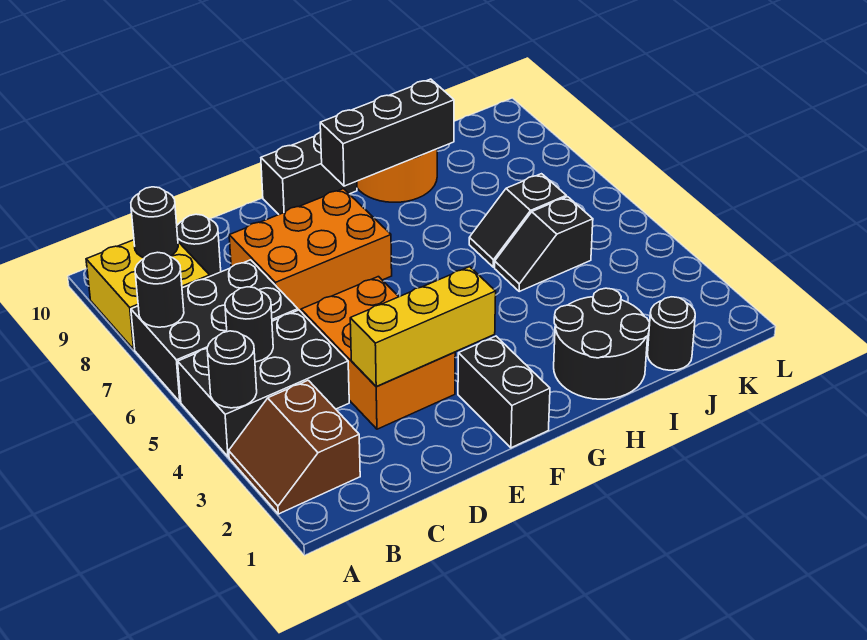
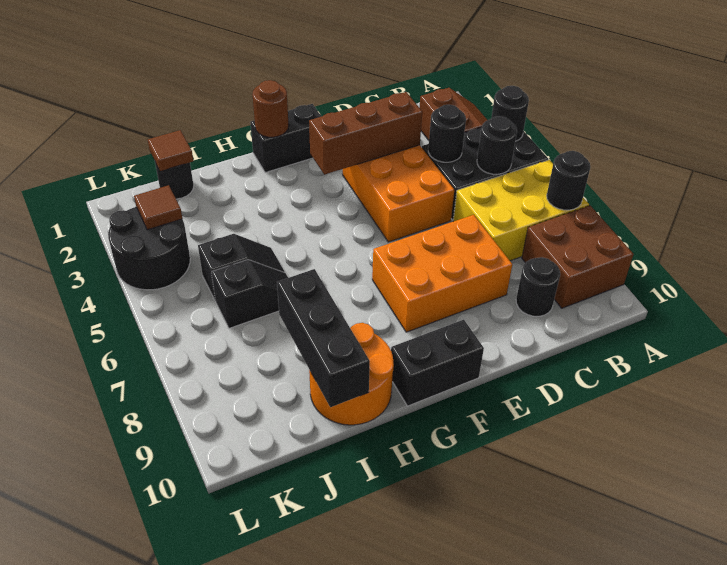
black brick A6:C7 level 1 -> yellow brick A6:C7 level 1
yellow brick A8:B9 level 1 -> brown brick A8:B9 level 1
black round brick B9 level 2 -> black round brick C4 level 2
yellow brick D3:F3 level 2 -> brown brick D3:F3 level 2
black brick F1:F2 level 1 -> black brick F1:G1 level 1
none -> brown round brick G1 level 2
black brick G9:I9 level 2 -> black brick I8:I10 level 2
black round brick H1:I2 level 1 -> black round brick K3:L4 level 1
none -> brown tile J1 level 2
none -> brown tile K3 level 2

